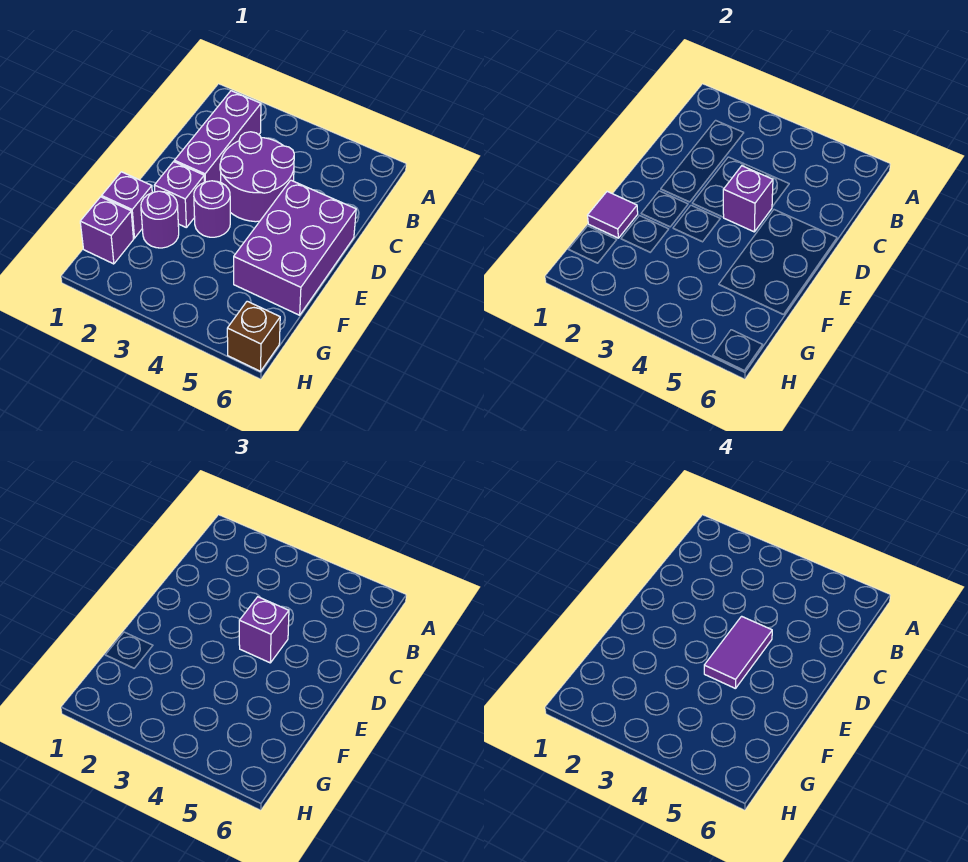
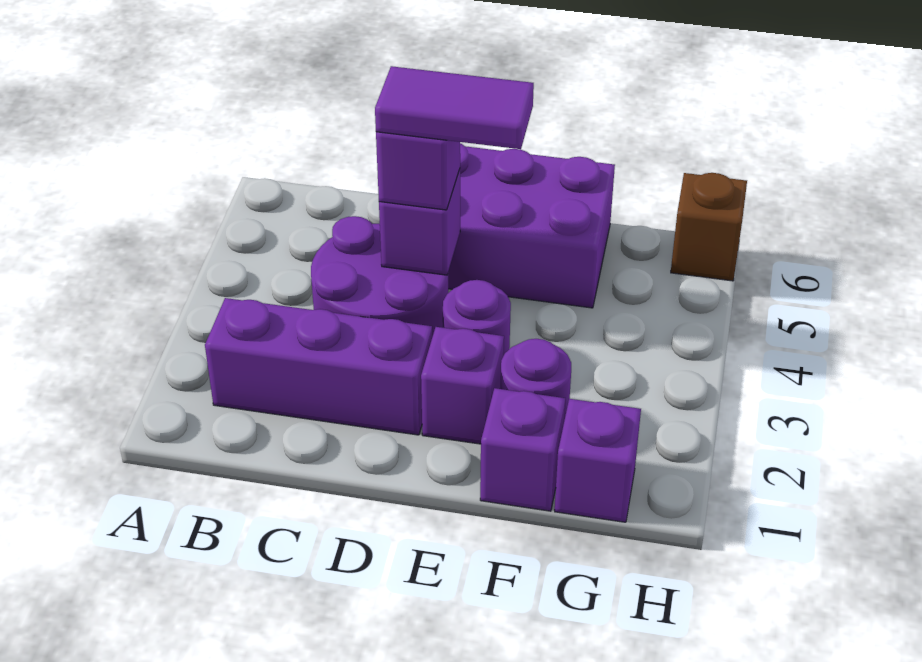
purple tile F1 level 2 -> none

